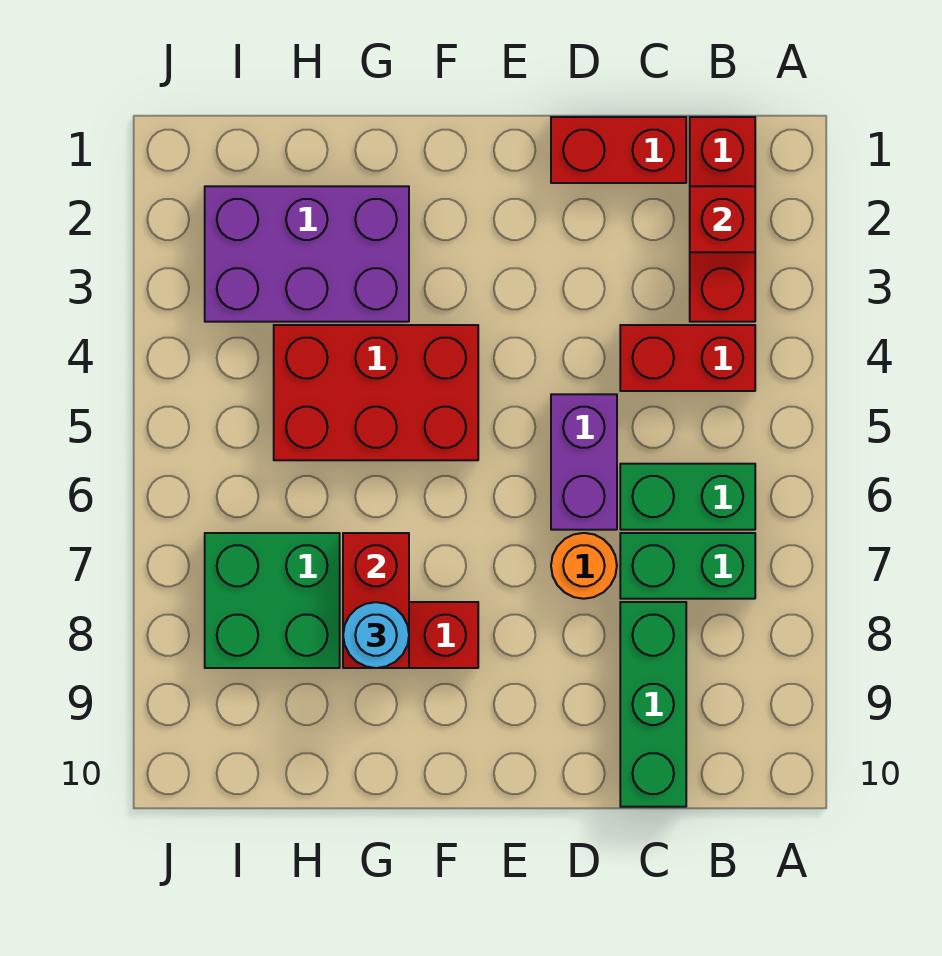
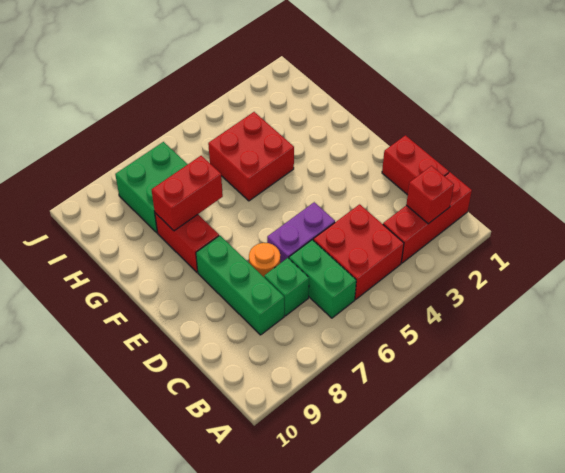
red brick B4:C4 level 1 -> red brick B4:C5 level 1
green brick B7:C7 level 1 -> green brick C7 level 1
green brick C8:C10 level 1 -> green brick C8:E8 level 1
red brick F4:H5 level 1 -> red brick G4:H5 level 1
purple brick G2:I3 level 1 -> none
cyan round brick G8 level 3 -> none

